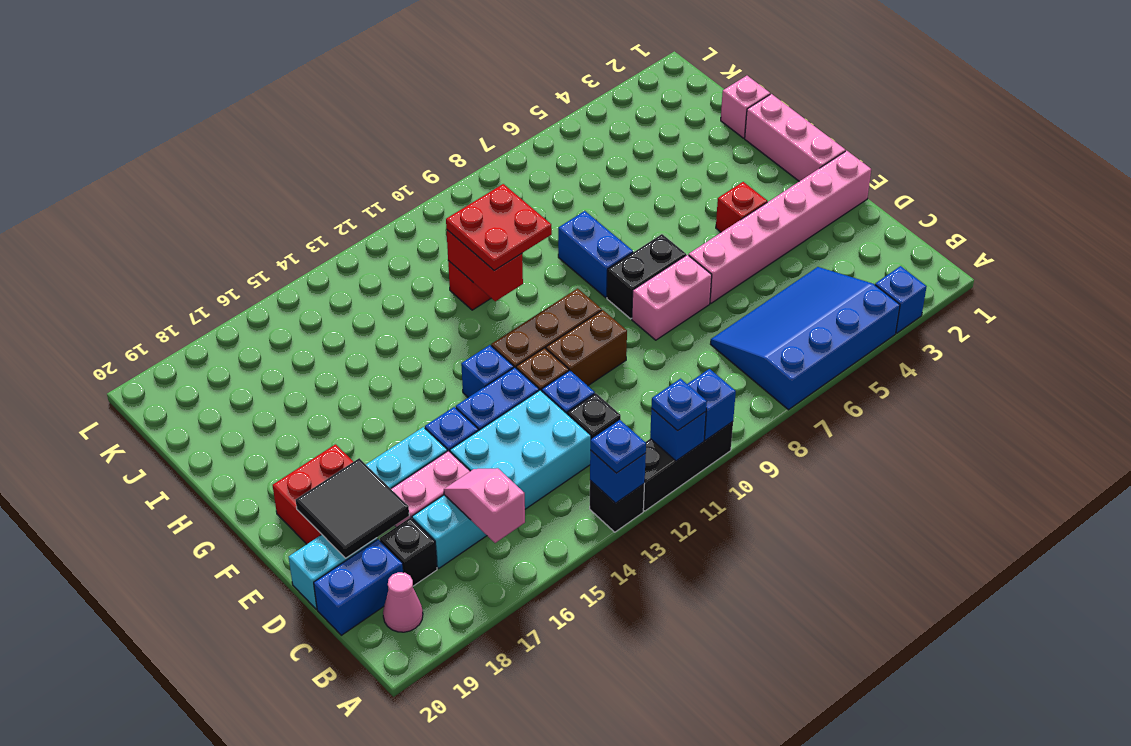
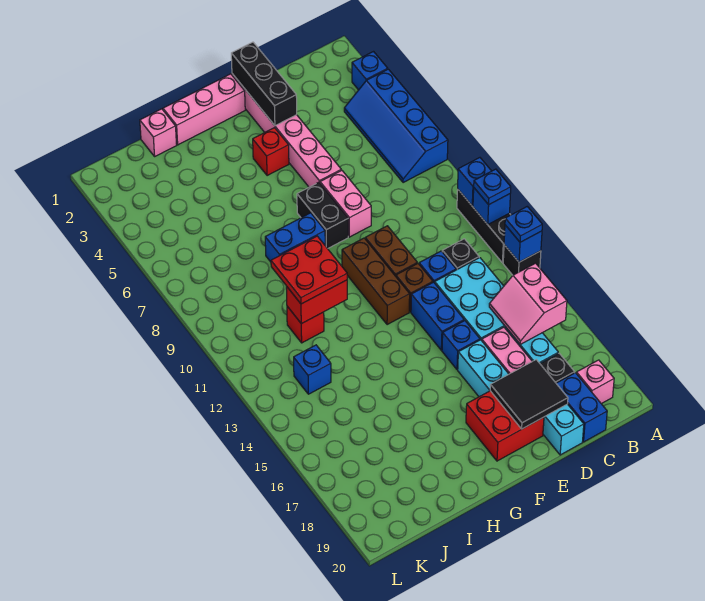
blue slope A4:C7 level 1 top A -> blue slope A4:B7 level 1 top A
pink slope B16:C16 level 2 top B -> pink slope B15:C16 level 2 top B
pink cone B19 level 1 -> pink brick B19 level 1
none -> black brick E1:E3 level 2
blue brick F13 level 1 -> blue brick J13 level 1

